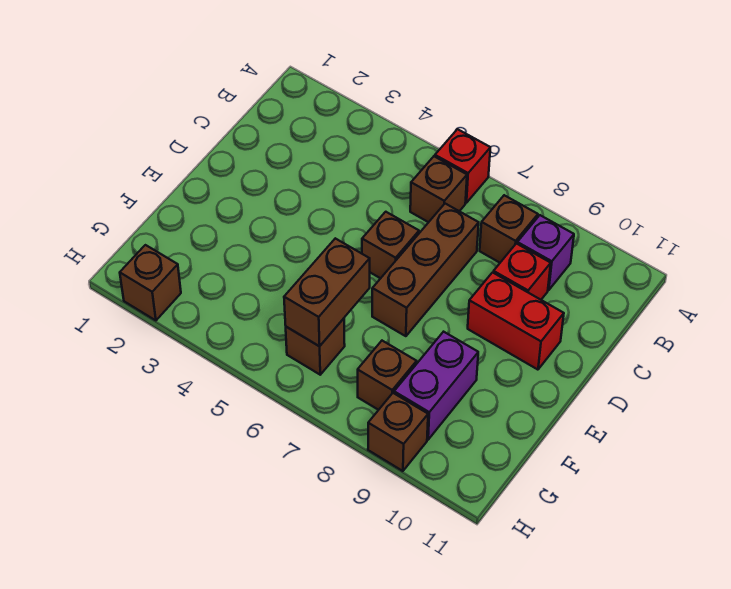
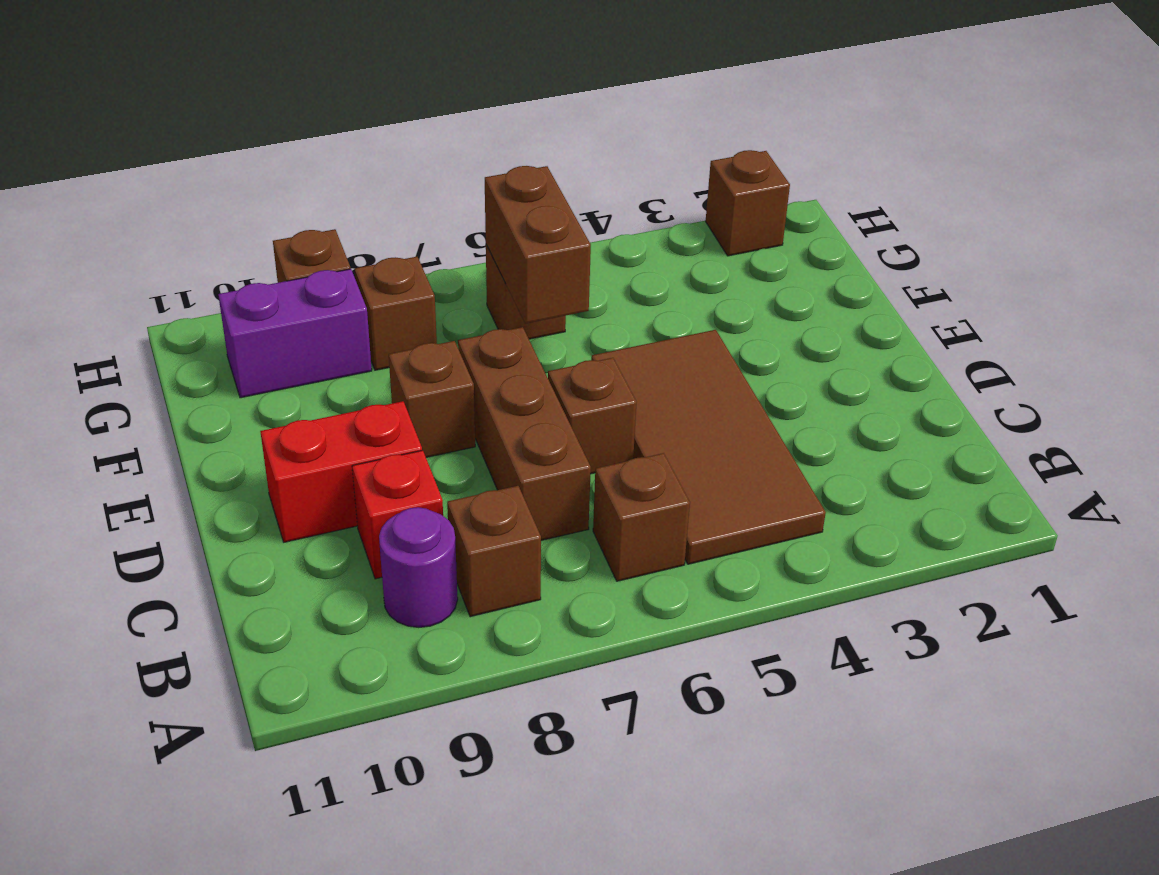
red brick A6 level 1 -> none
none -> brown tile B4:E5 level 1
purple brick B9 level 1 -> purple round brick B9 level 1
none -> brown brick E8 level 1
purple brick F9:G9 level 1 -> purple brick G9:G10 level 1

